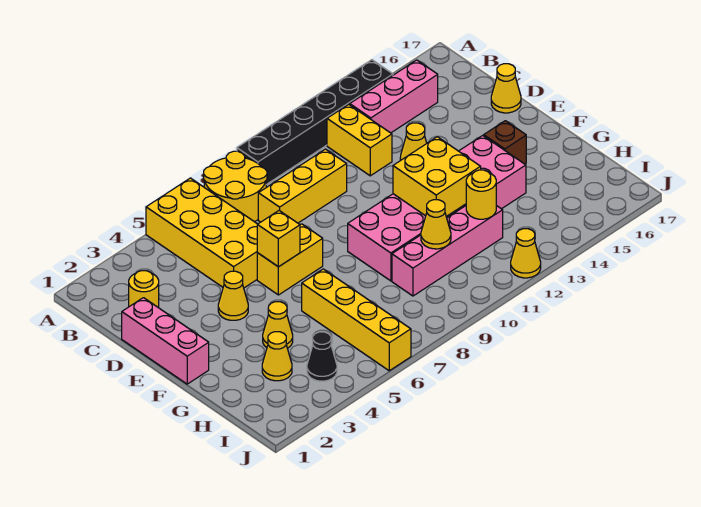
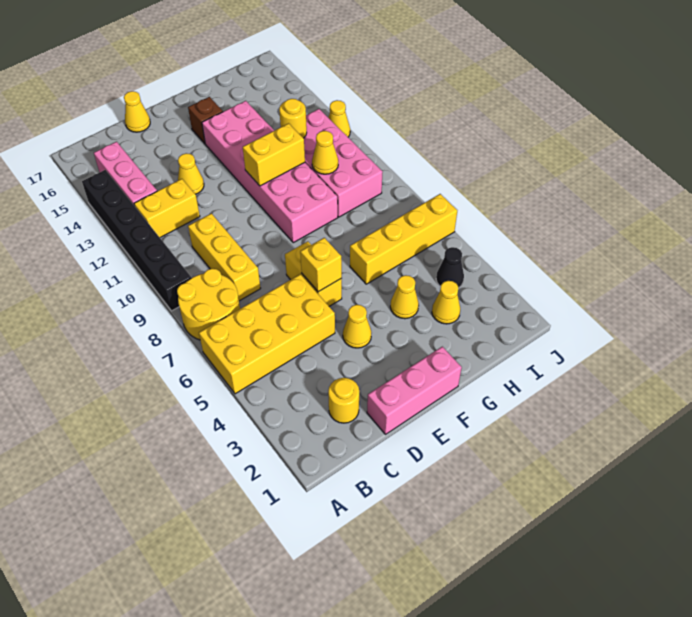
yellow brick F11:G12 level 2 -> yellow brick F11:G11 level 2
pink brick H9:H12 level 1 -> pink brick H9:I12 level 1

